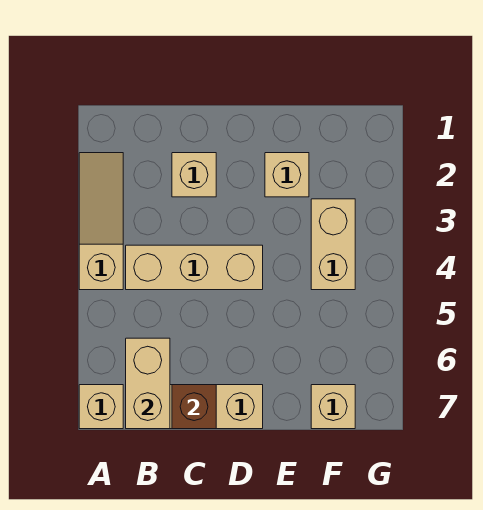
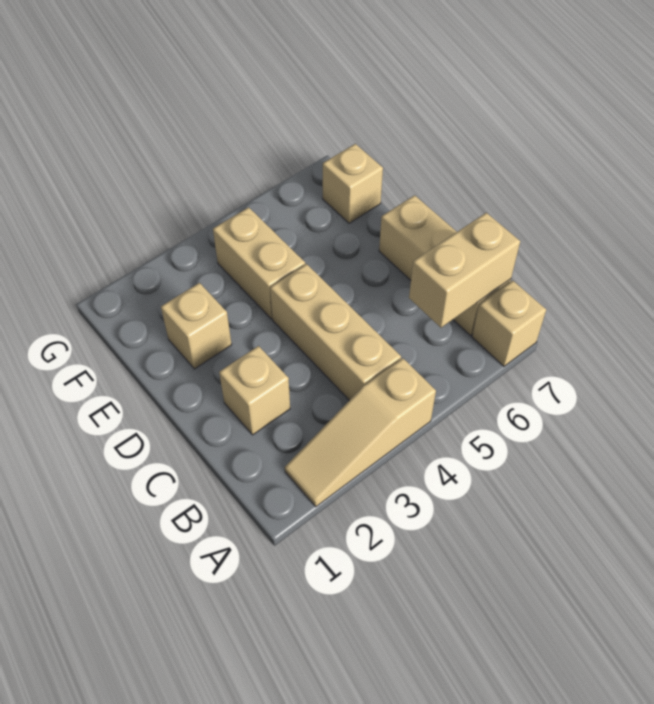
brown brick C7 level 2 -> none
tan brick F3:F4 level 1 -> tan brick E4:F4 level 1

